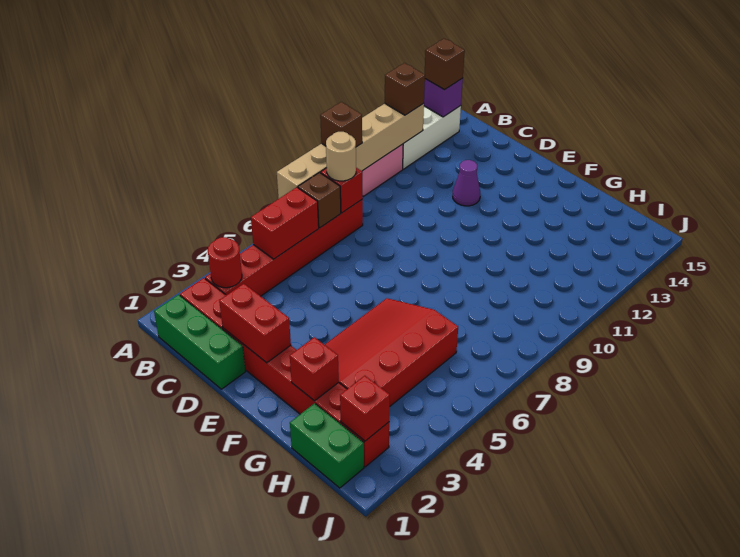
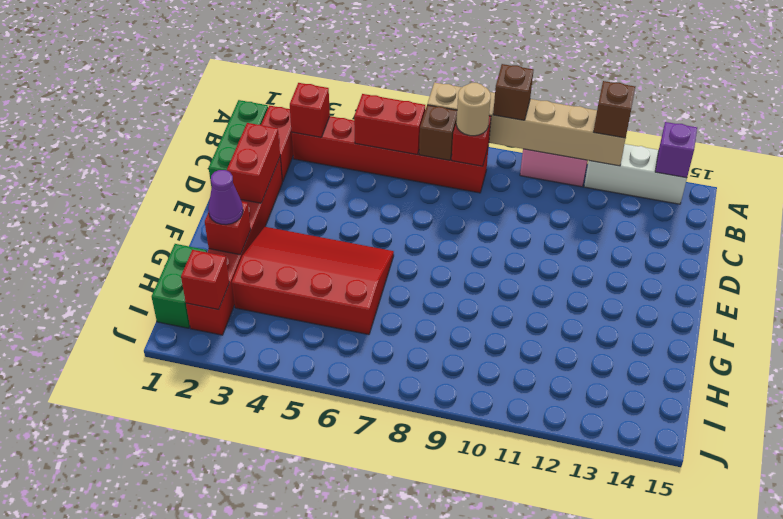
brown brick A14 level 3 -> none
red round brick B3 level 2 -> red brick B3 level 2
purple cone D12 level 1 -> purple cone G2 level 3

